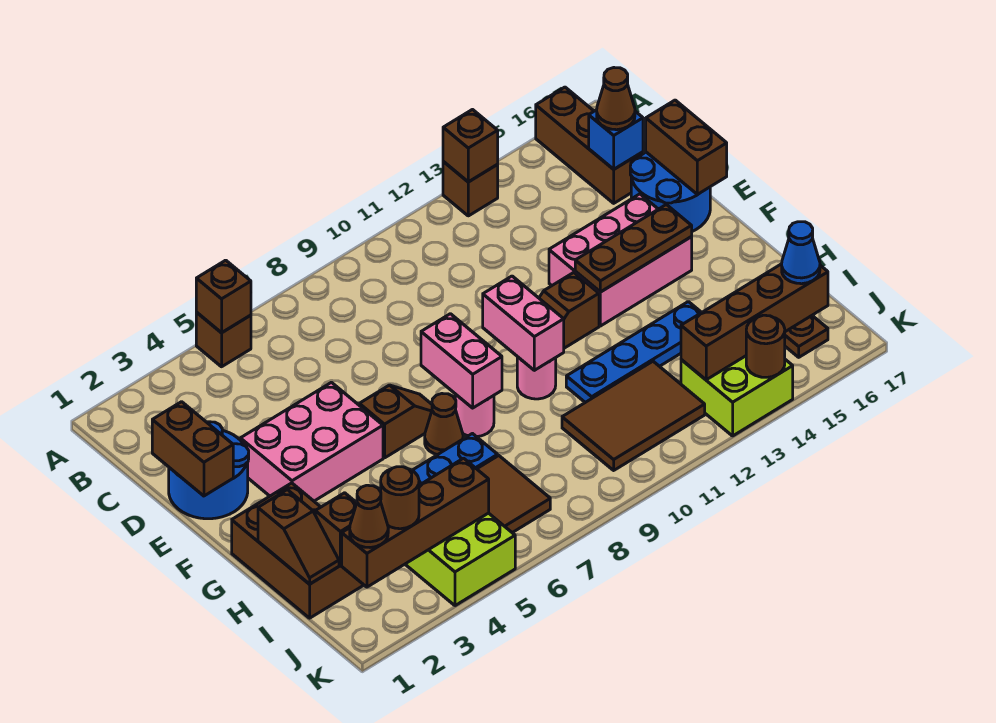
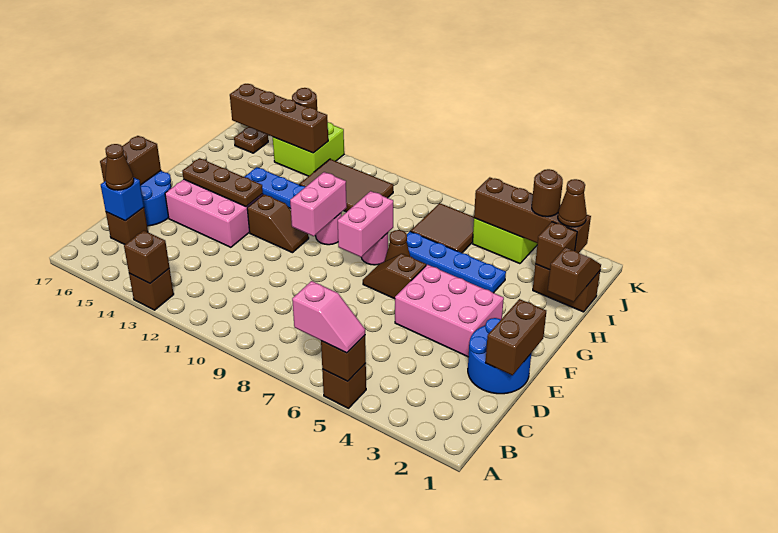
none -> pink slope A5:A6 level 3 top 6
brown brick A16:C16 level 1 -> brown brick C16 level 1
brown brick G1:I2 level 1 -> brown brick I1:I2 level 1
blue cone J16 level 3 -> none

